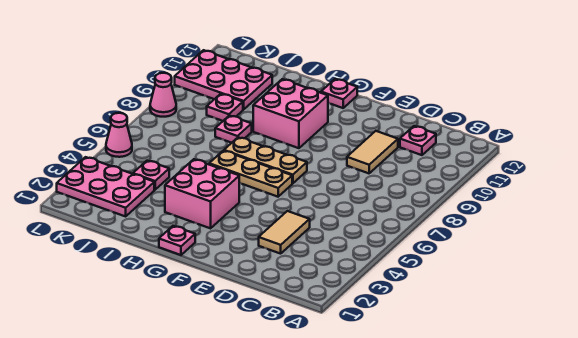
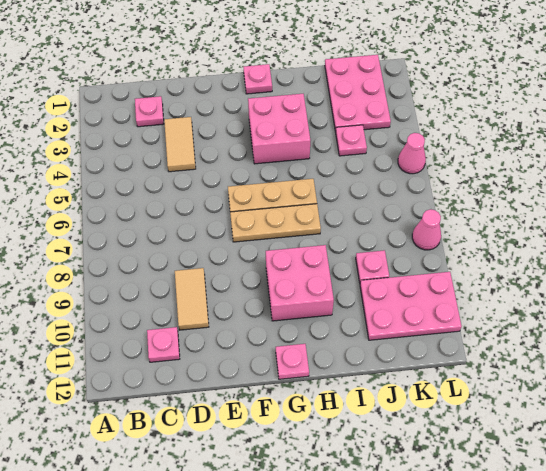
pink plate I8 level 1 -> pink plate C2 level 1
pink plate J2:L3 level 1 -> pink plate J1:K3 level 1

